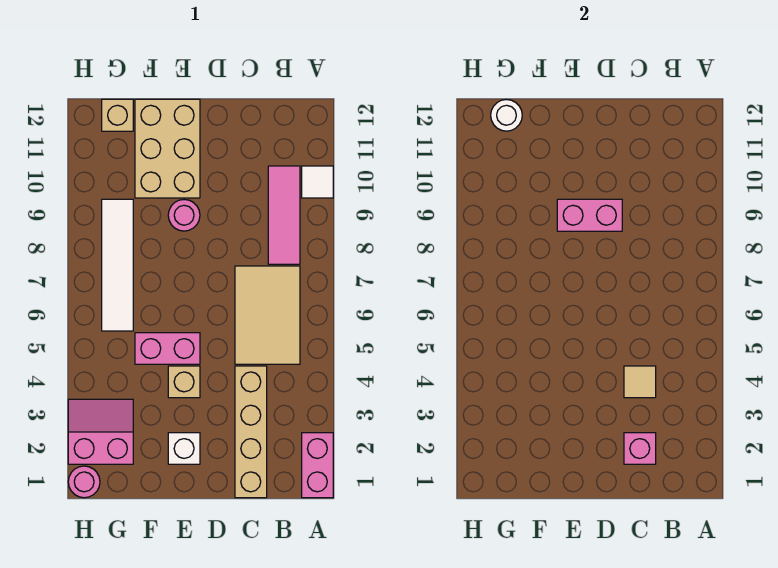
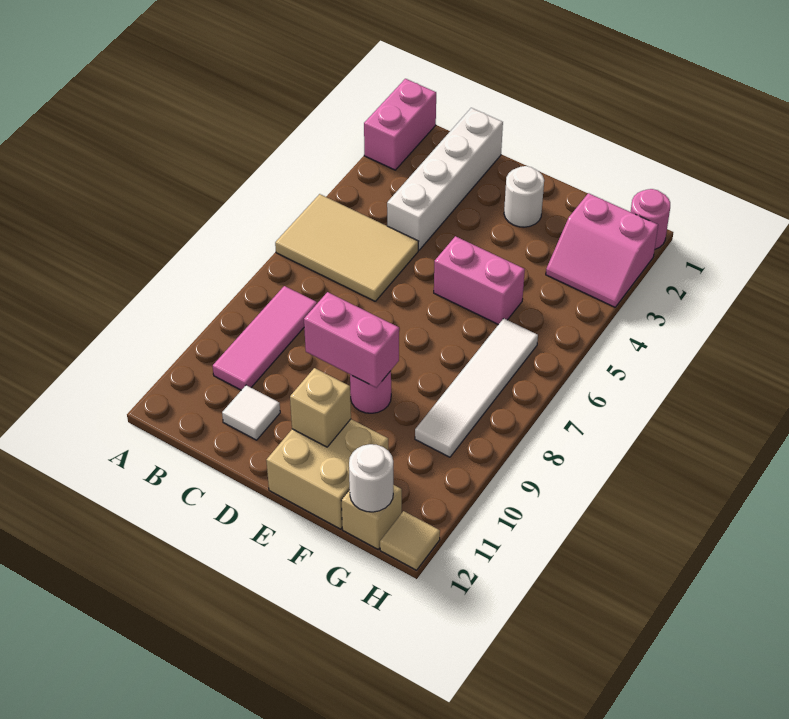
white tile A10 level 1 -> white tile C11 level 1
tan tile B5:C7 level 1 -> tan tile A5:C6 level 1
tan brick C1:C4 level 1 -> white brick C1:C4 level 1
pink brick C2 level 2 -> none
tan tile C4 level 2 -> tan tile H12 level 1
white brick E2 level 1 -> white round brick E2 level 1
tan brick E4 level 1 -> tan brick E11 level 2
tan brick E10:F12 level 1 -> tan brick E11:F12 level 1

